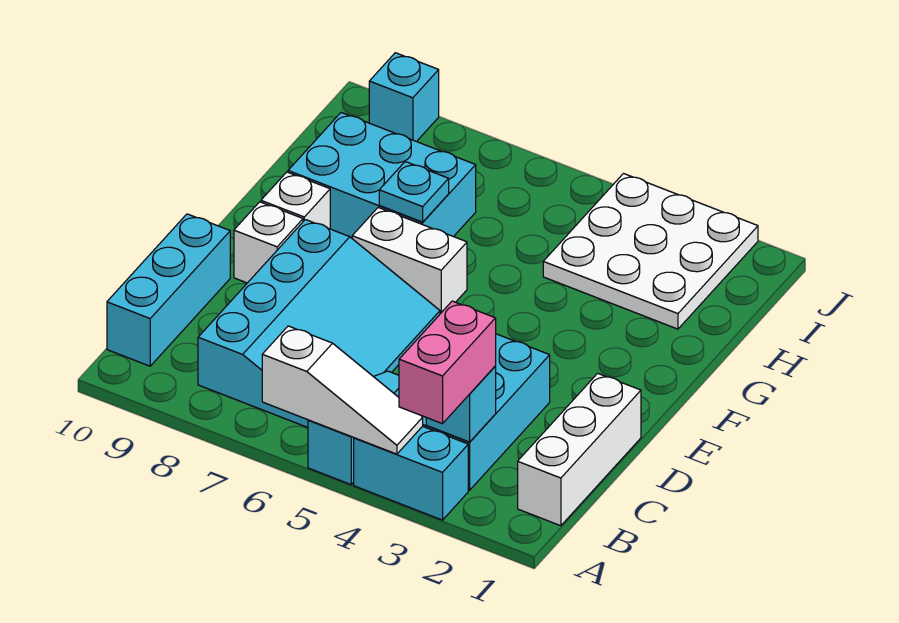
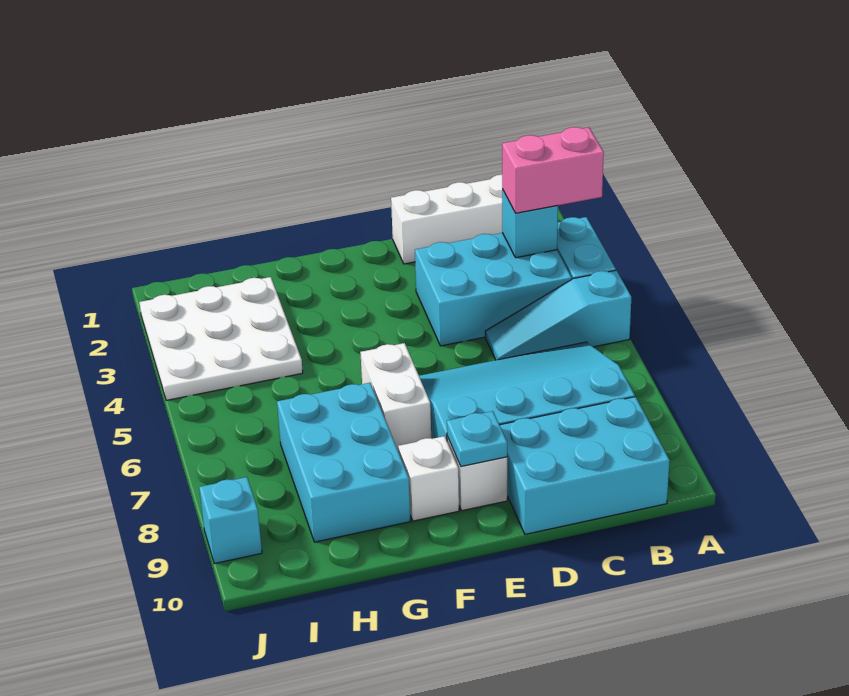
white slope A4:A6 level 2 top 6 -> none
cyan brick B10:D10 level 1 -> cyan brick B9:D10 level 1
cyan plate G7 level 2 -> cyan plate E9 level 2

